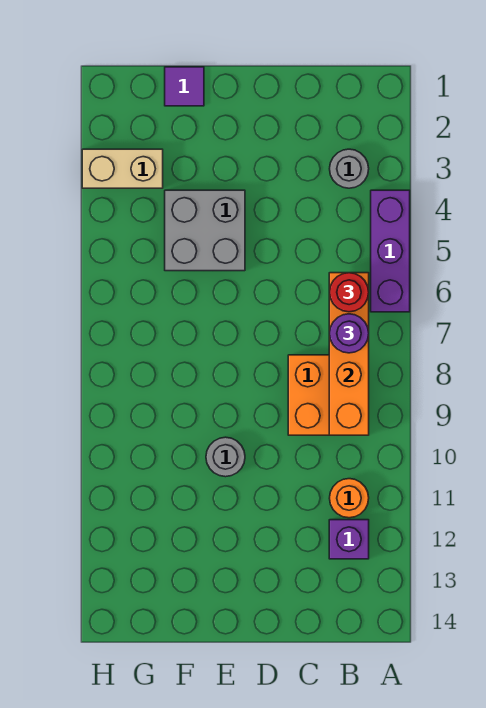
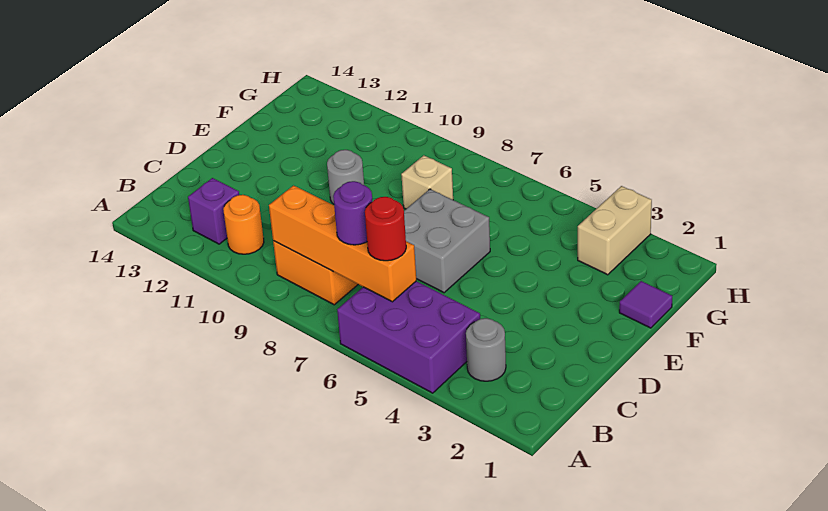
purple brick A4:A6 level 1 -> purple brick A4:B6 level 1
grey brick E4:F5 level 1 -> grey brick D6:E7 level 1
none -> tan brick F8 level 1

